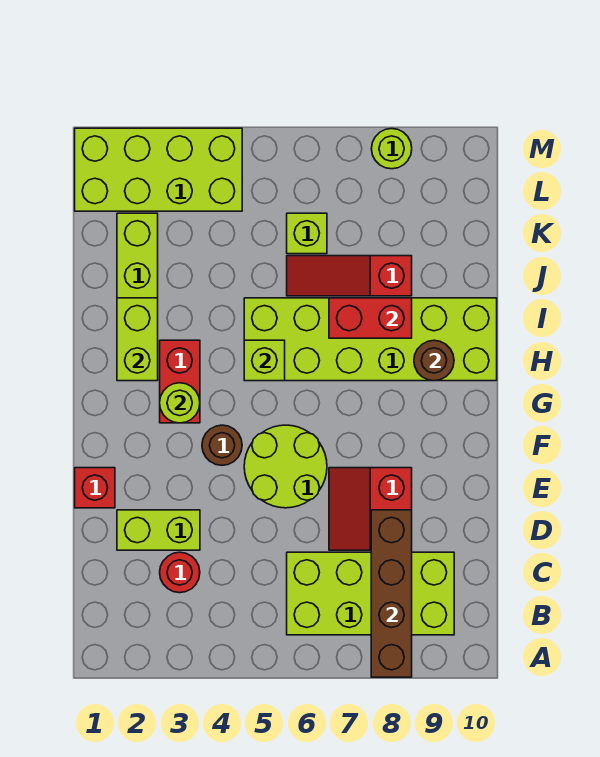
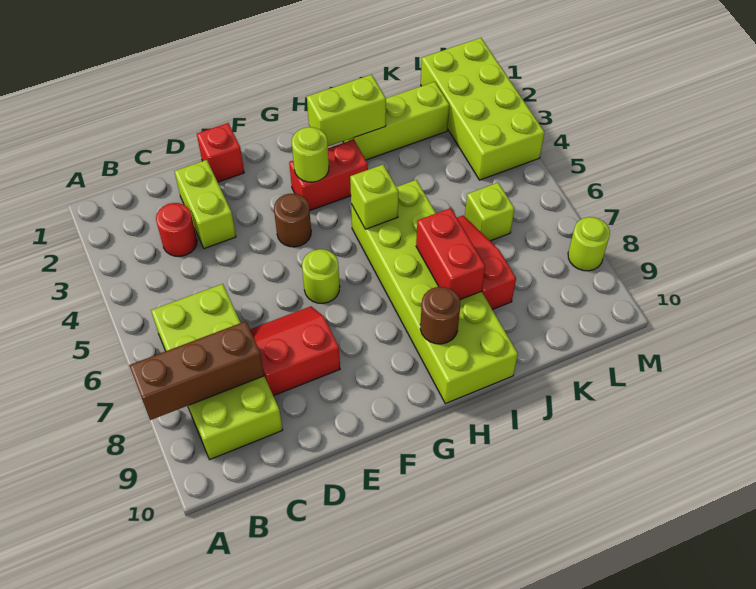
brown brick A8:D8 level 2 -> brown brick A8:C8 level 2
lime round brick E5:F6 level 1 -> lime round brick F6 level 1

